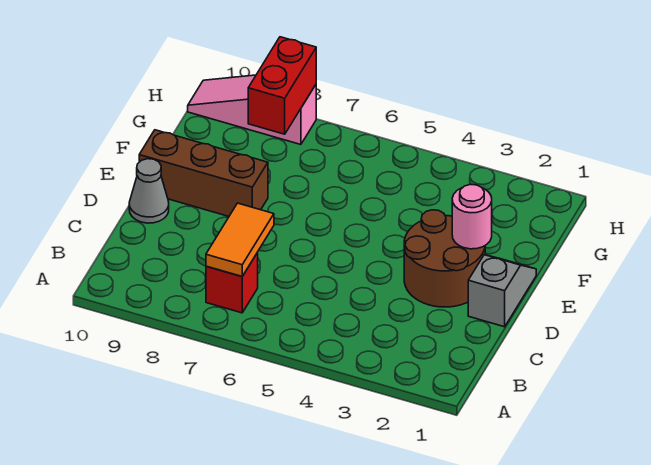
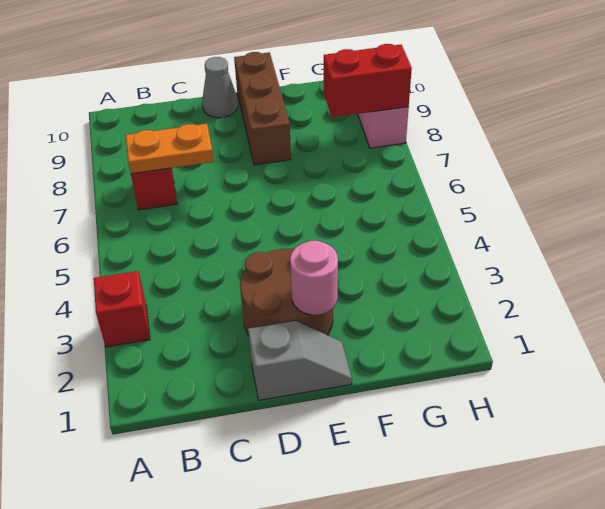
none -> red brick A3 level 1
orange tile B7:C7 level 2 -> orange plate B7:C7 level 2

